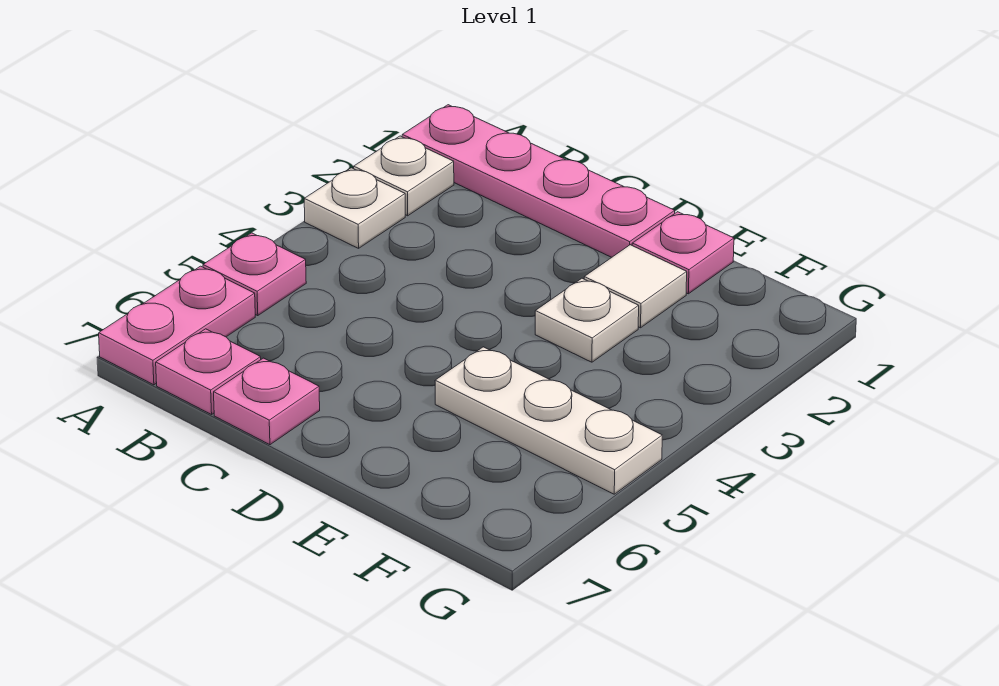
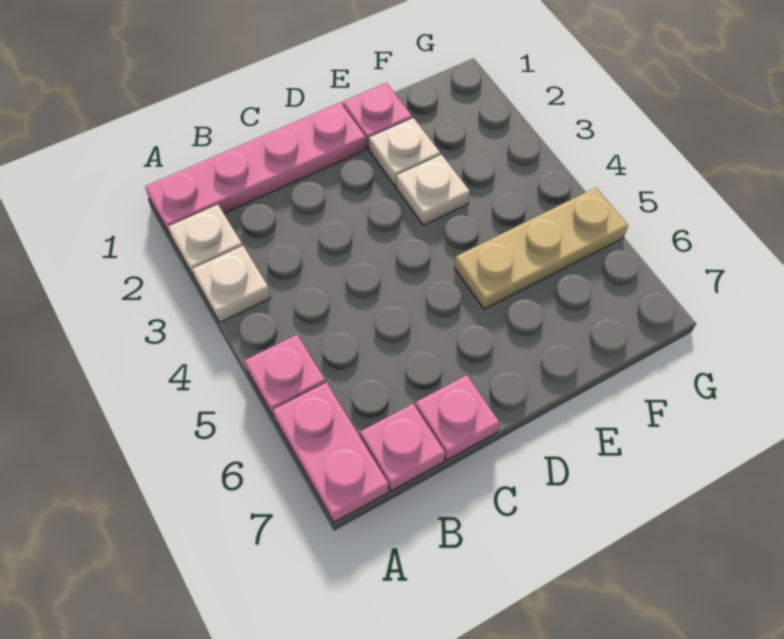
white tile E2 level 1 -> white plate E2 level 1
white plate E5:G5 level 1 -> tan plate E5:G5 level 1

